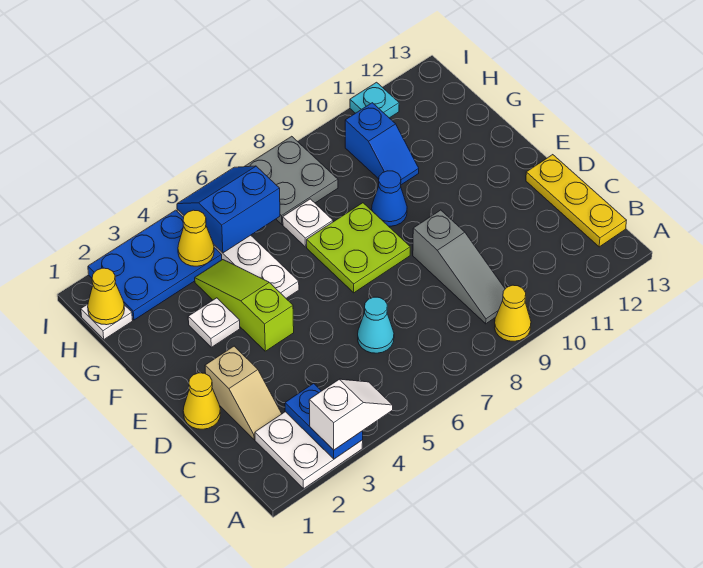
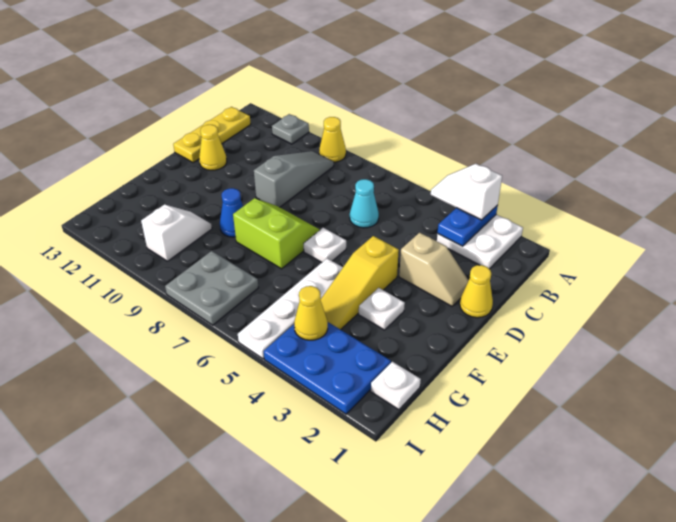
none -> grey plate A11 level 1
tan slope C2:D2 level 1 top D -> tan slope D2:D3 level 1 top 3
lime slope E4:G4 level 1 top E -> yellow slope E4:G4 level 1 top E
lime plate E7:F8 level 1 -> lime slope E7:F8 level 1 top F
white plate G7 level 1 -> white plate E6 level 1
blue slope G10:H10 level 1 top H -> white slope G10:H10 level 1 top H
yellow cone H1 level 2 -> yellow cone D12 level 1
blue slope H5:I6 level 2 top H -> none
cyan plate I11 level 1 -> none

